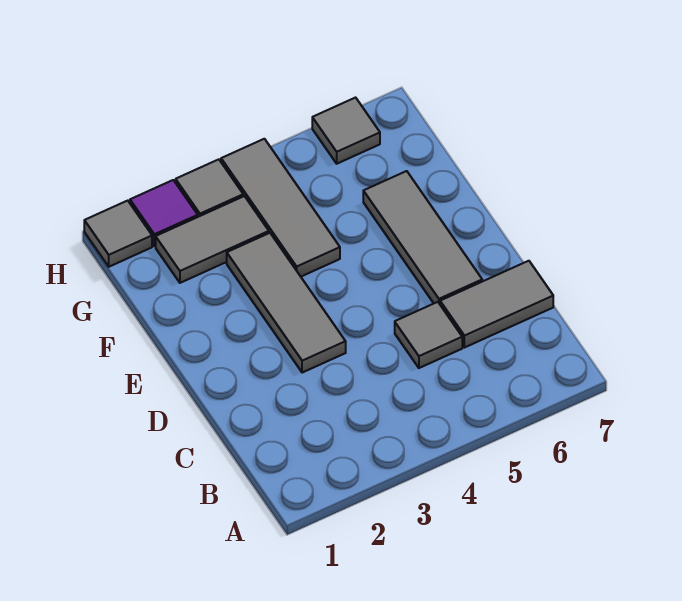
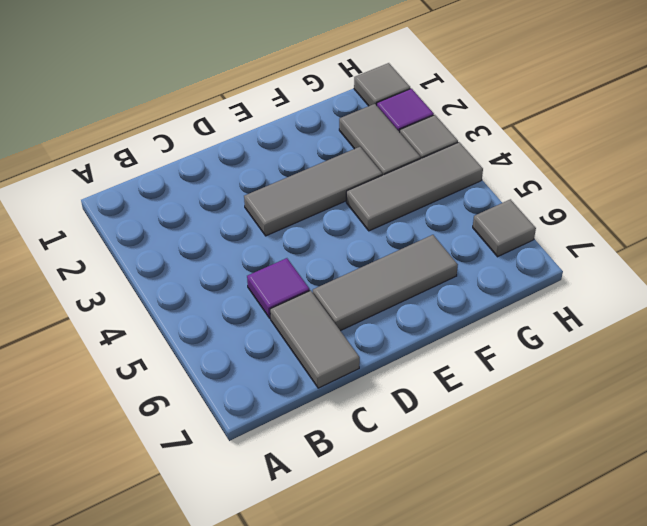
grey tile C5 level 1 -> purple tile C5 level 1

